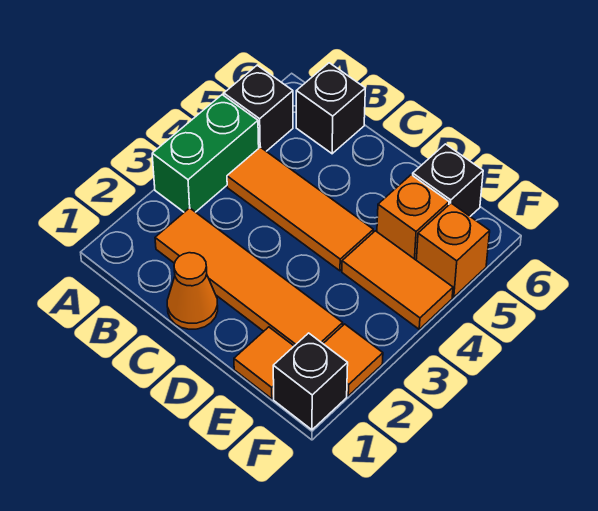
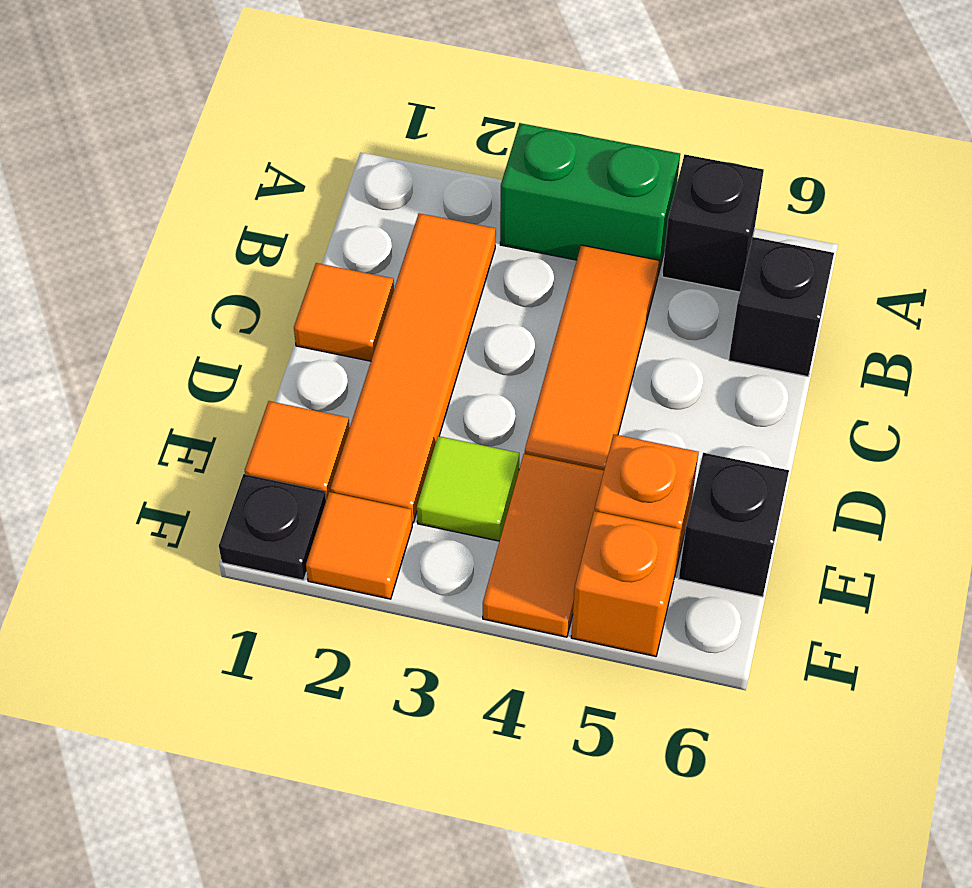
orange cone C1 level 1 -> orange tile C1 level 1
none -> lime tile E3 level 1
black brick F1 level 1 -> black plate F1 level 1

